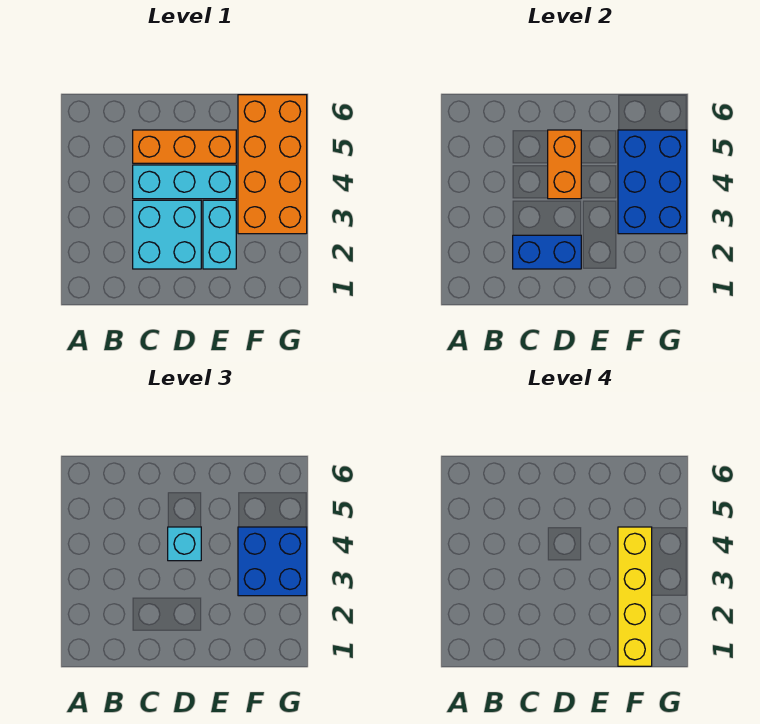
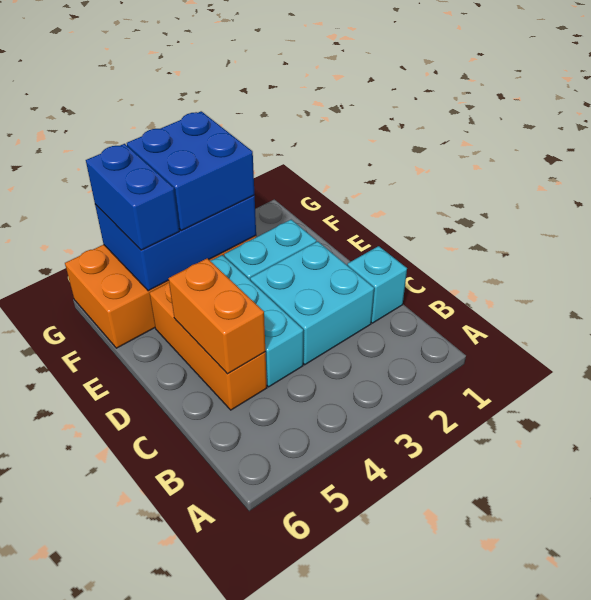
blue brick C2:D2 level 2 -> blue brick F5:G5 level 3
orange brick D4:D5 level 2 -> orange brick C5:D5 level 2
cyan brick D4 level 3 -> cyan brick C1 level 1
yellow brick F1:F4 level 4 -> none

